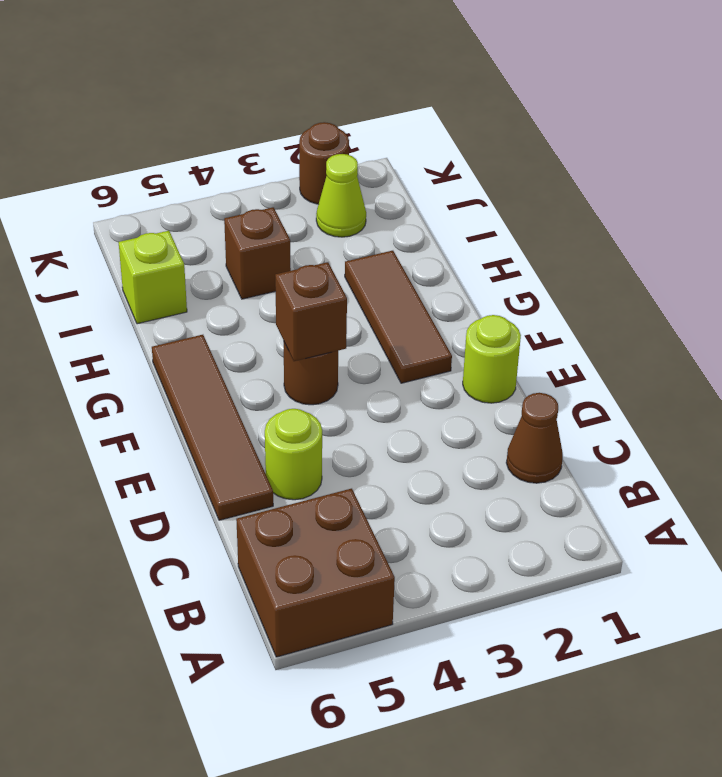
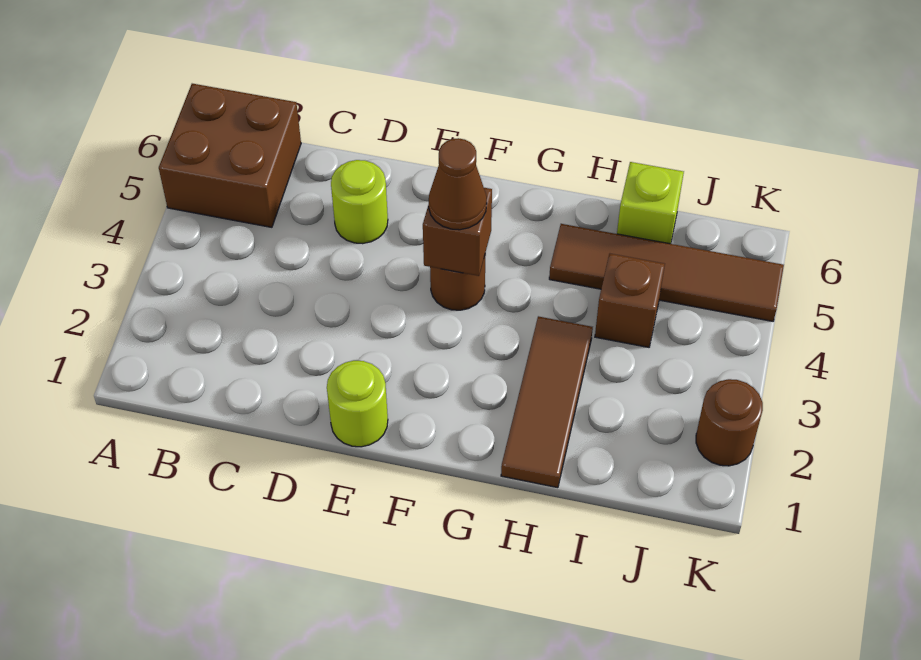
brown cone C1 level 1 -> brown cone F4 level 3
brown tile D6:G6 level 1 -> brown tile H5:K5 level 1
brown tile F2:H2 level 1 -> brown tile H1:H3 level 1
lime cone J2 level 1 -> none

